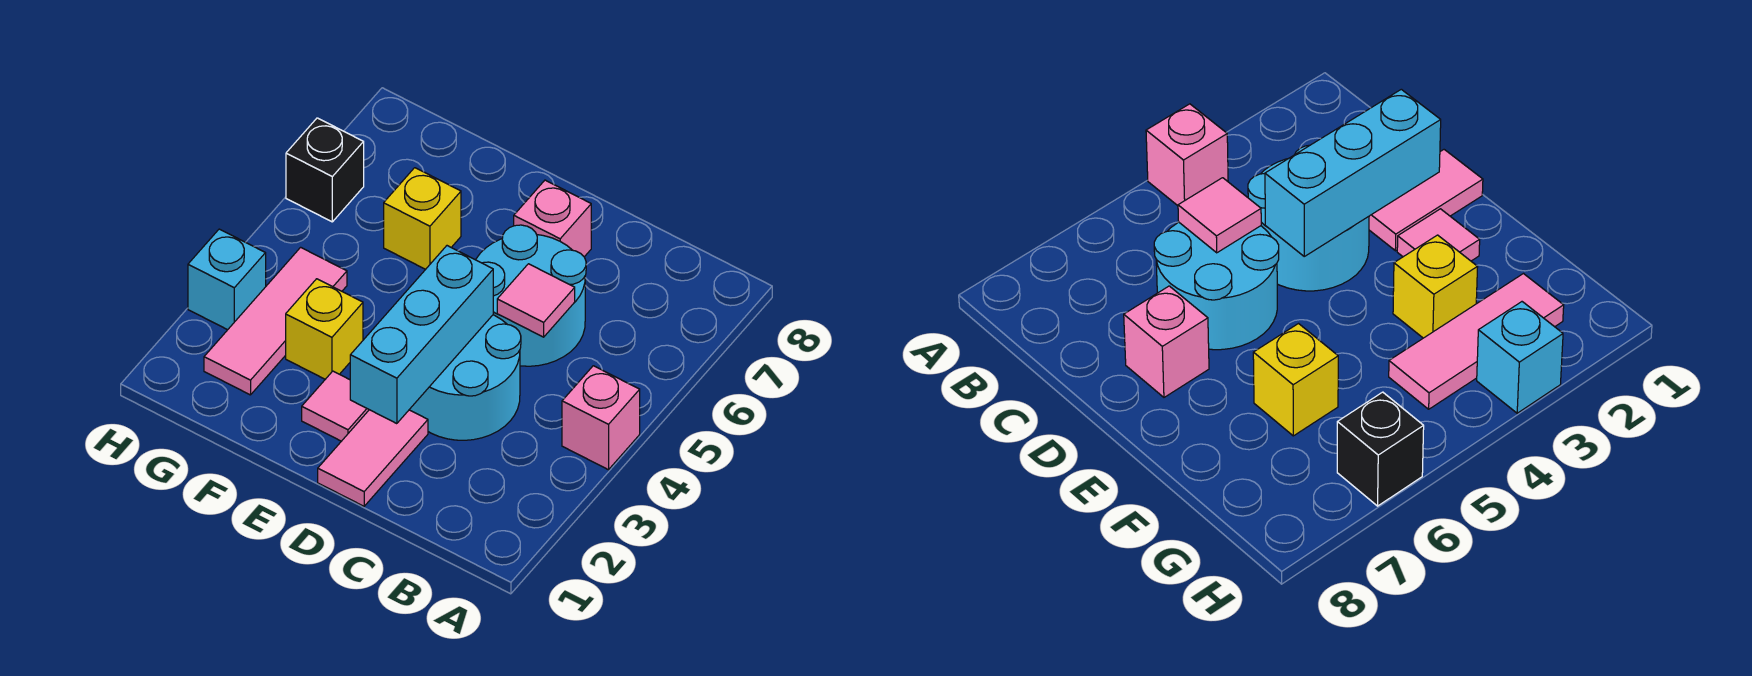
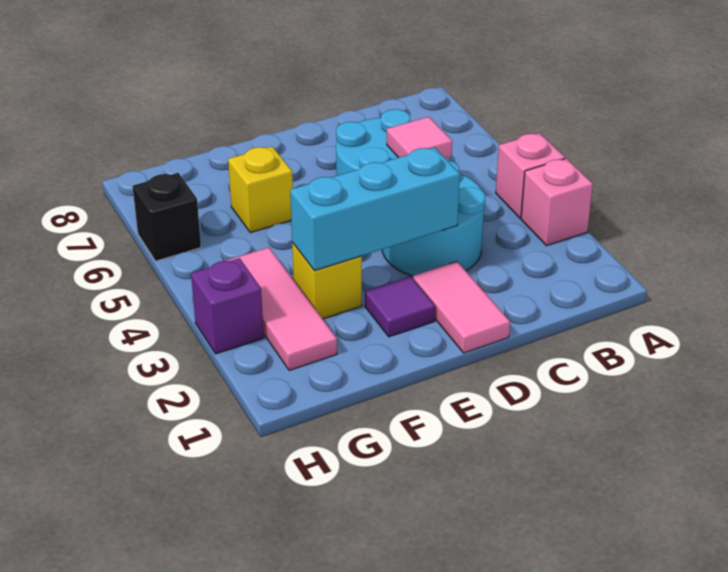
cyan brick D2:D4 level 2 -> cyan brick D3:F3 level 2
pink brick D7 level 1 -> pink brick A3 level 1
pink tile E2 level 1 -> purple tile E2 level 1
cyan brick H3 level 1 -> purple brick H3 level 1

